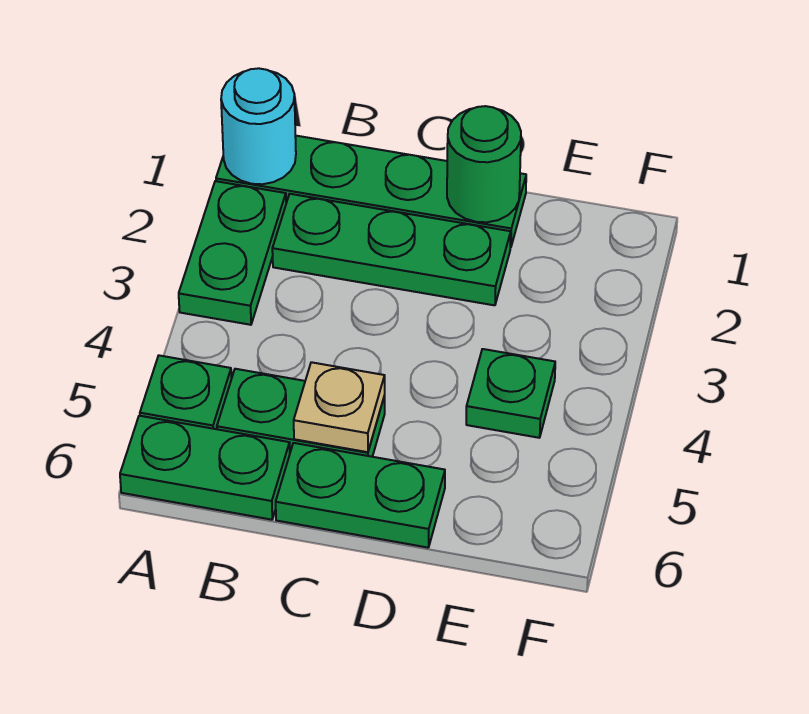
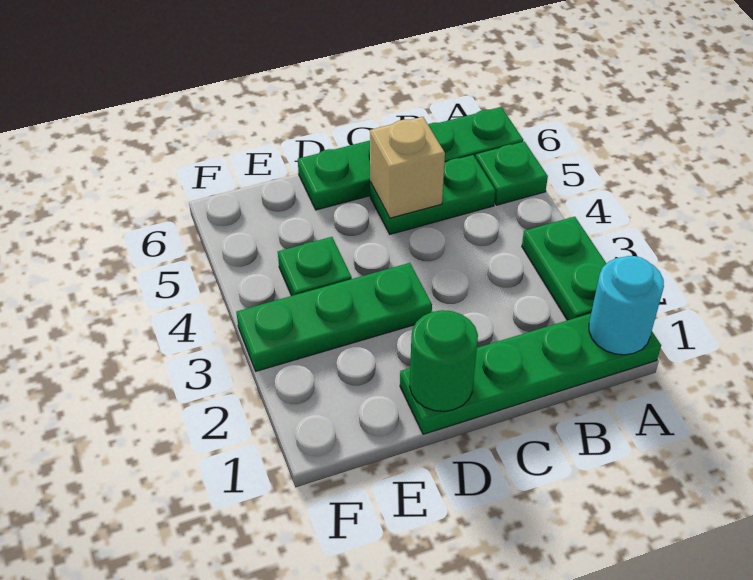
green plate B2:D2 level 1 -> green plate D3:F3 level 1
tan plate C5 level 2 -> tan brick C5 level 2

